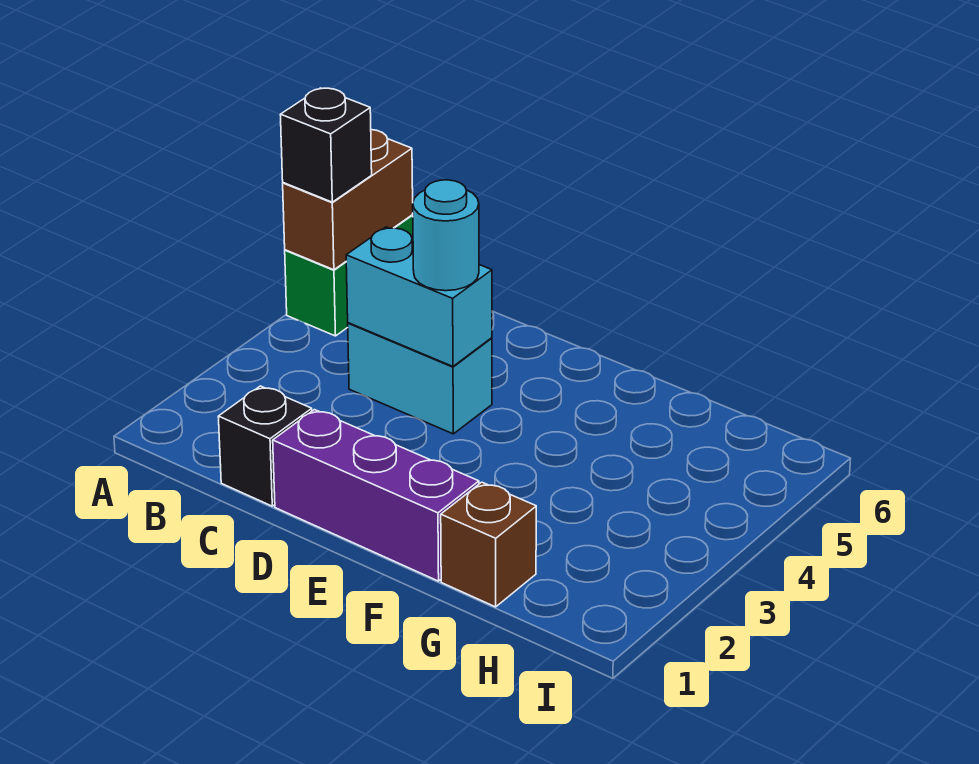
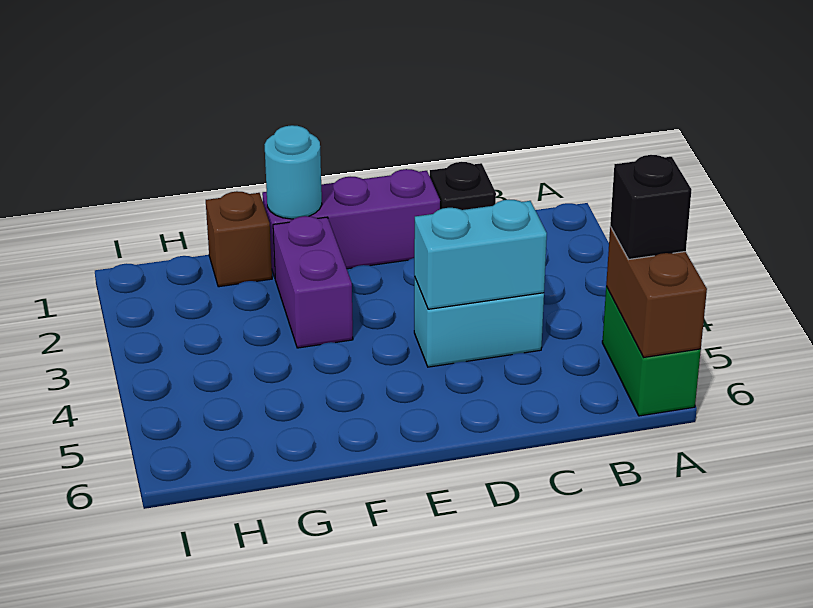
cyan round brick D4 level 3 -> cyan round brick F1 level 2
none -> purple brick F2:F3 level 1

